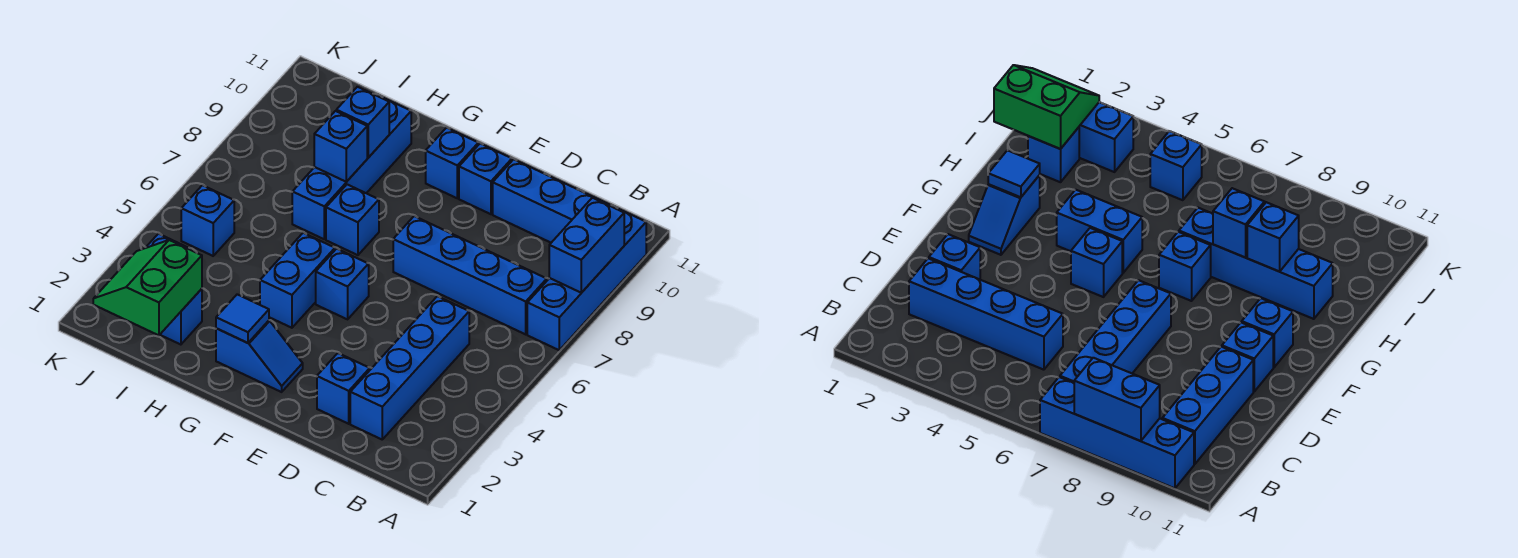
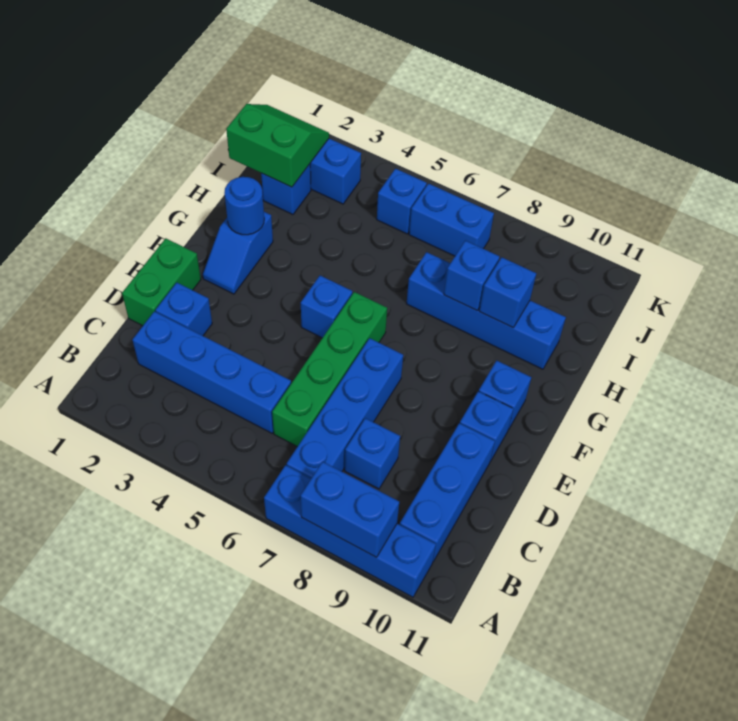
none -> green brick C6:F6 level 1
none -> green brick D1:E1 level 1
blue tile G2 level 2 -> blue round brick G2 level 2
blue brick G4:G5 level 1 -> blue brick J6:J7 level 1
blue brick G7 level 1 -> blue brick C8 level 1

